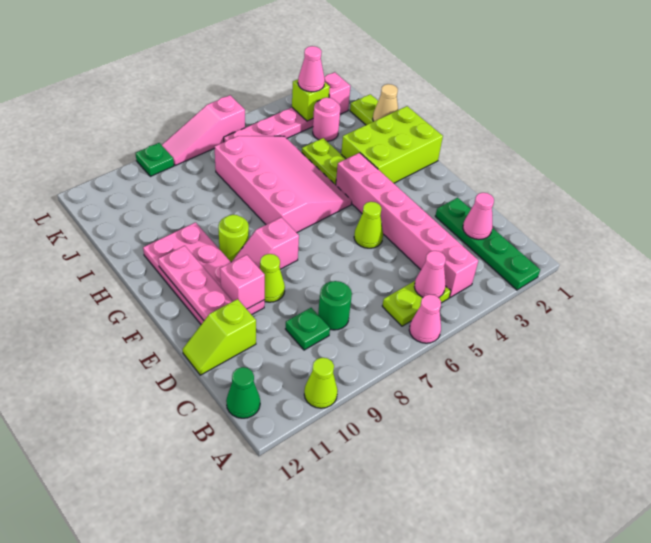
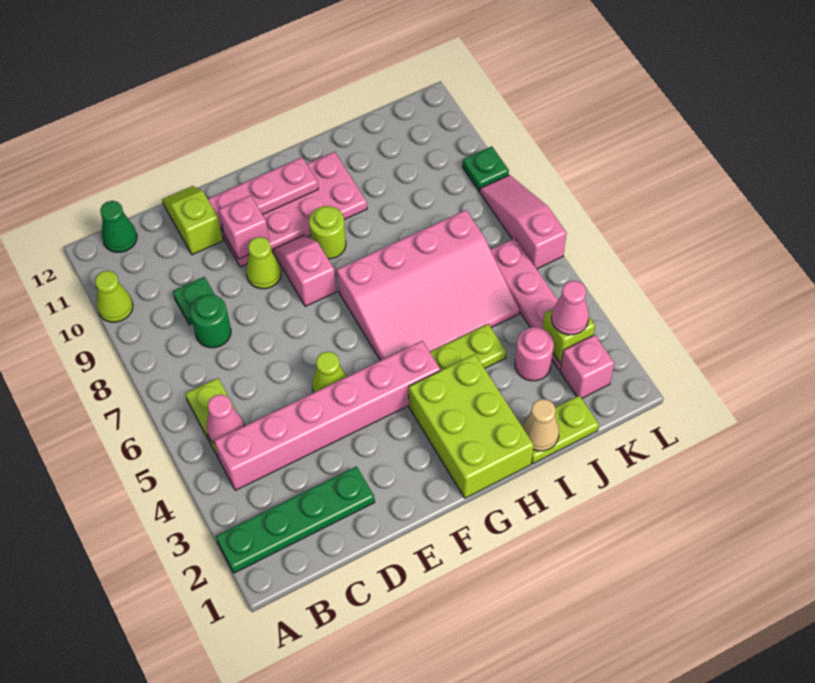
pink cone A6 level 1 -> none
pink cone C2 level 2 -> none

